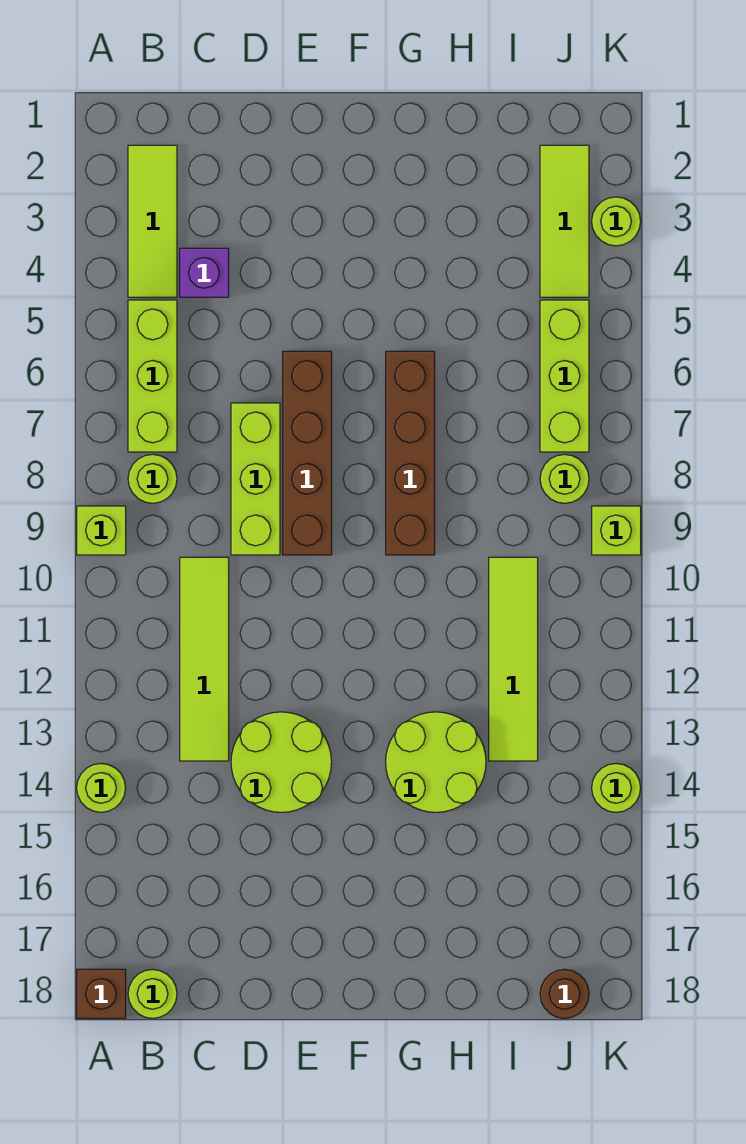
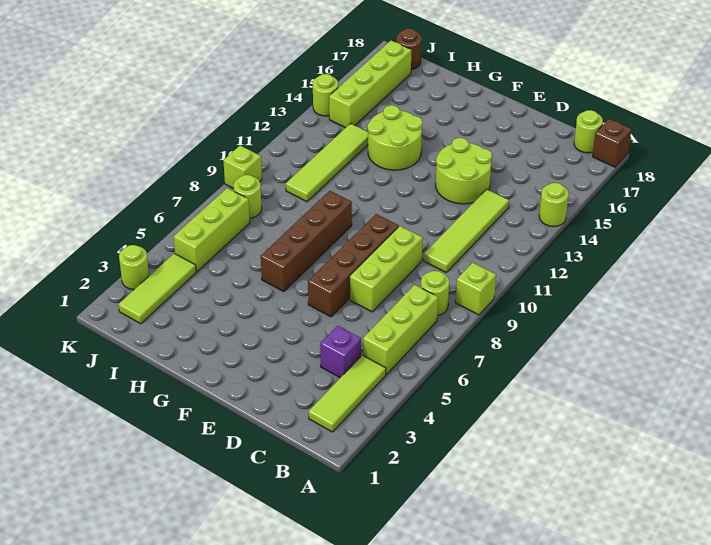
none -> lime brick J14:J17 level 1

